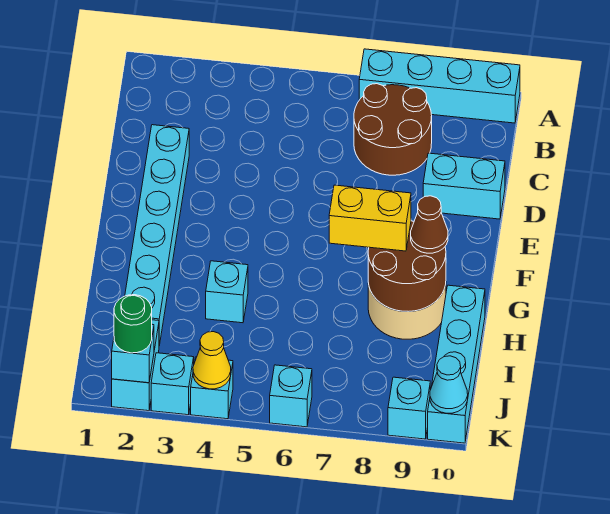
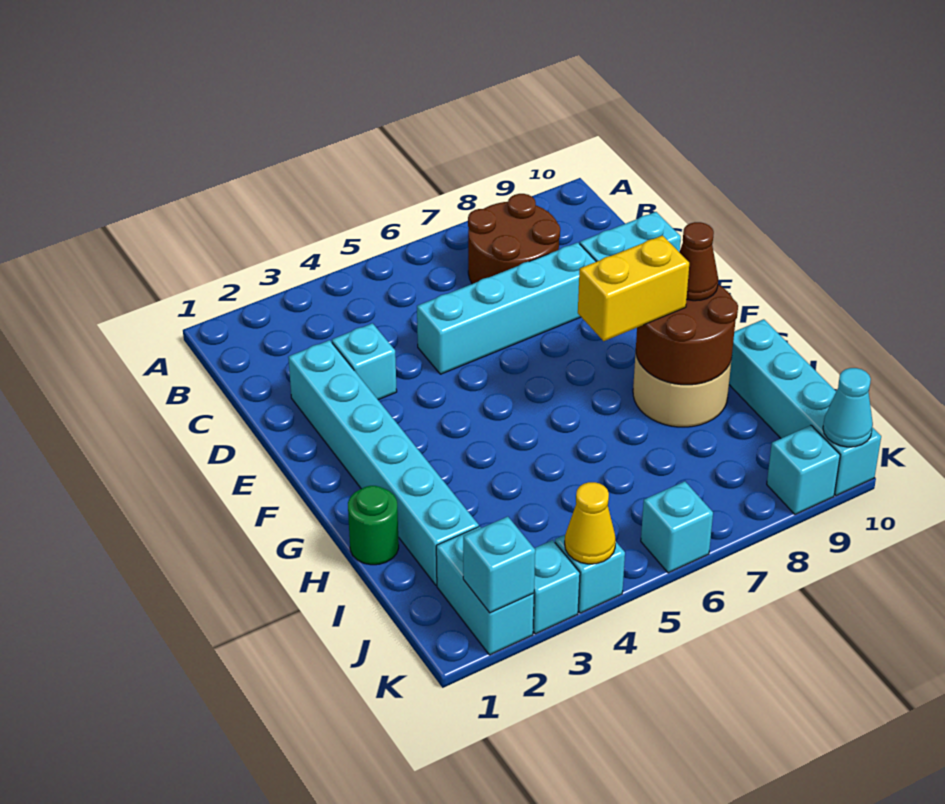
cyan brick A7:A10 level 1 -> cyan brick D5:D8 level 1
cyan brick H4 level 1 -> cyan brick D3 level 1
green round brick K2 level 3 -> green round brick H1 level 1

